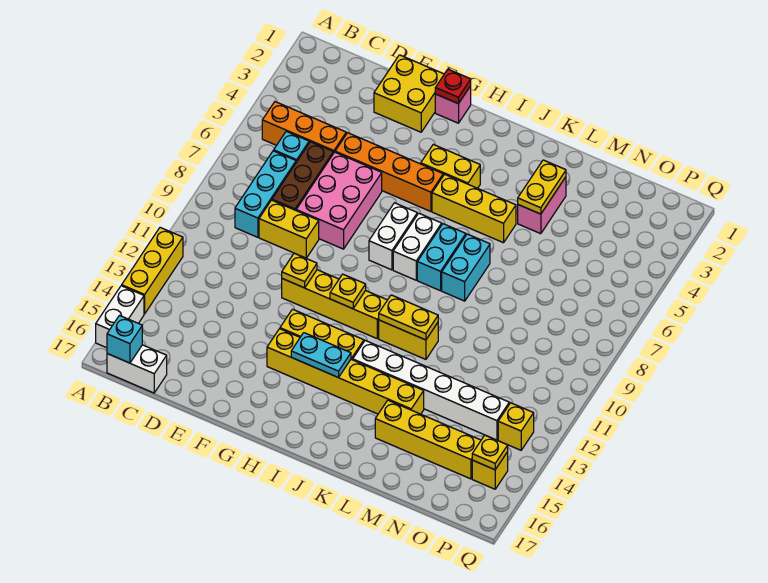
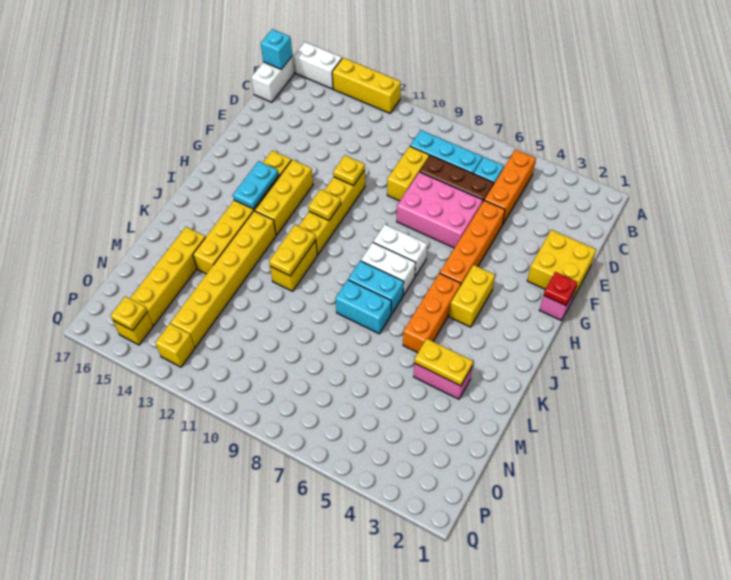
yellow brick I5:K5 level 1 -> orange brick I5:K5 level 1
white brick J13:O13 level 1 -> yellow brick J13:O13 level 1

